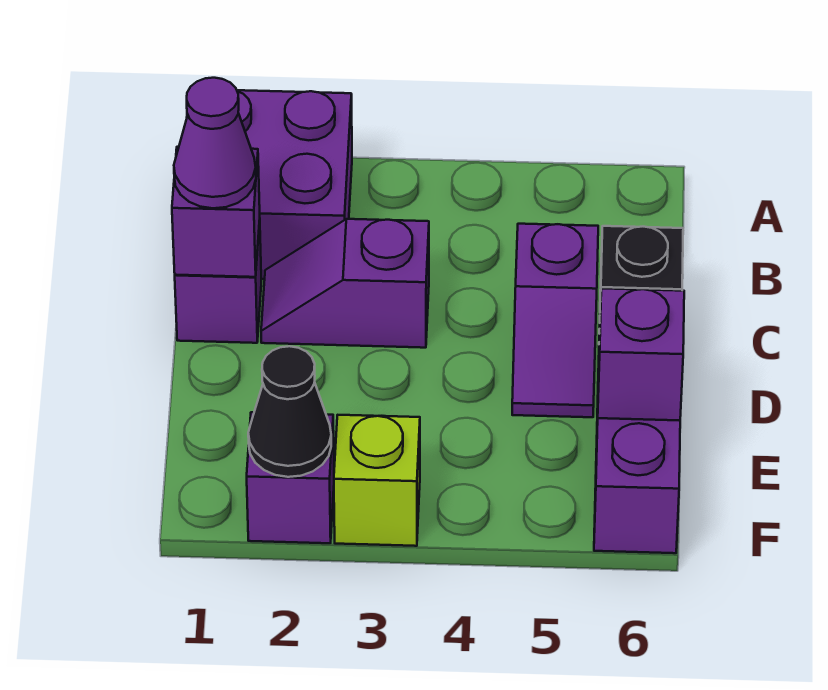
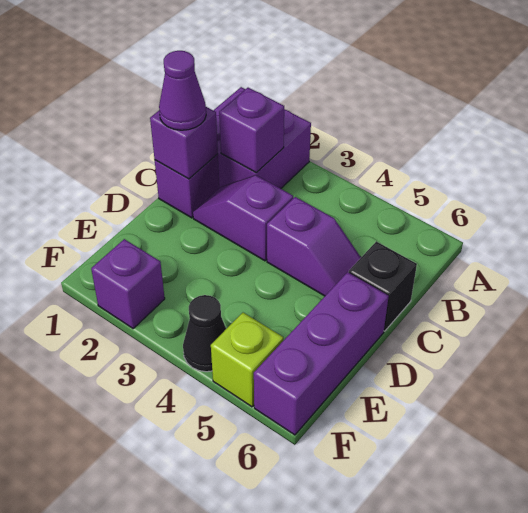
purple slope C5:D5 level 1 top C -> purple slope C4:C5 level 1 top 4
purple brick E6 level 2 -> purple brick B2 level 2
black cone F2 level 2 -> black cone F4 level 1
lime brick F3 level 1 -> lime brick F5 level 1

